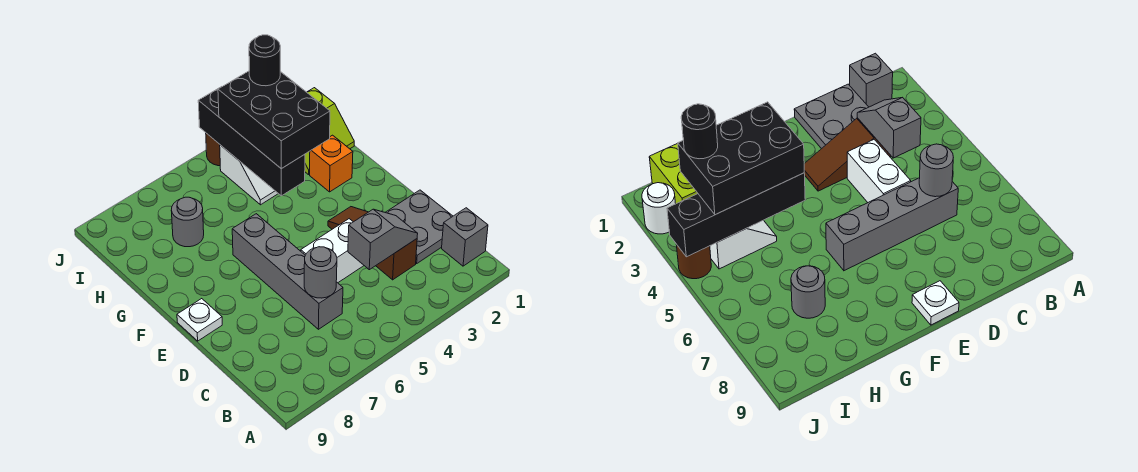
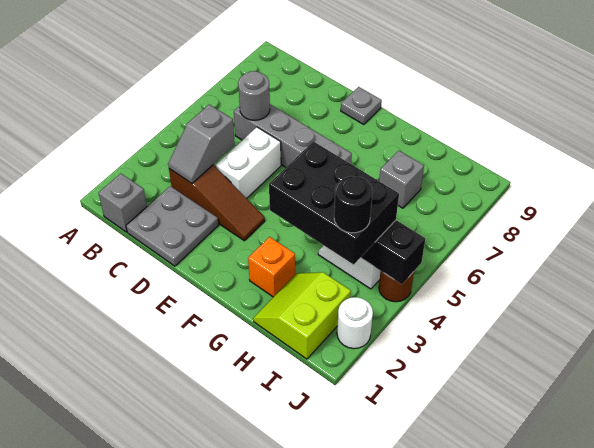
white plate E9 level 1 -> grey plate E9 level 1
grey round brick H7 level 1 -> grey brick H7 level 1

